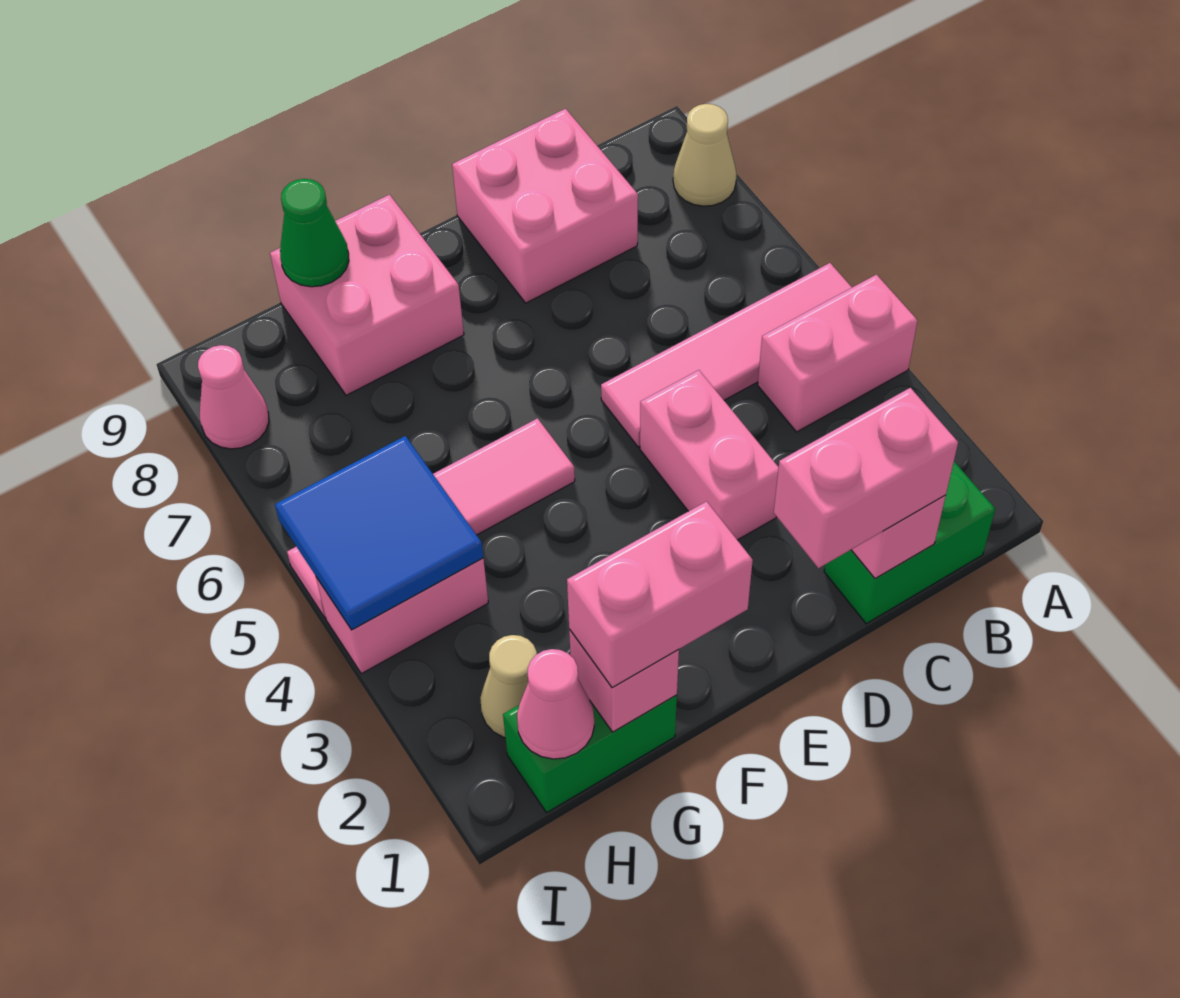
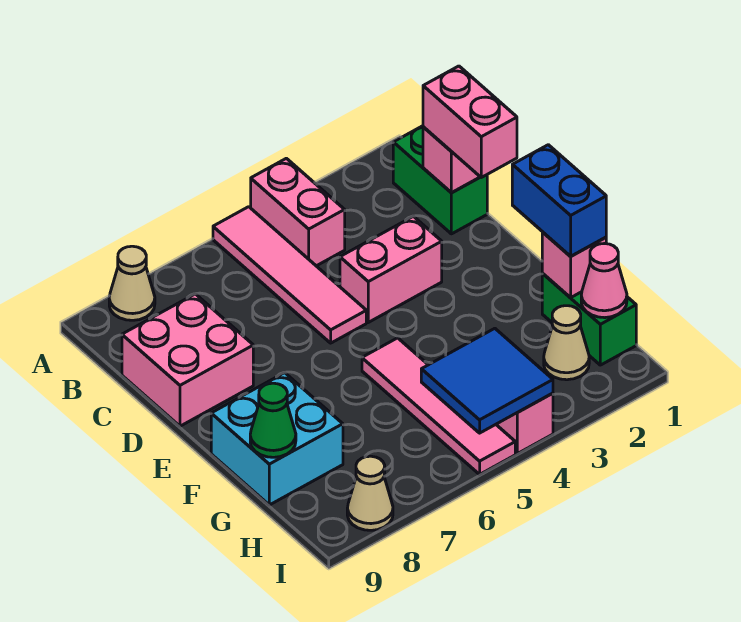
pink brick F1:G1 level 3 -> blue brick F1:G1 level 3
pink brick F8:G9 level 1 -> cyan brick F8:G9 level 1
pink cone I8 level 1 -> tan cone I8 level 1

